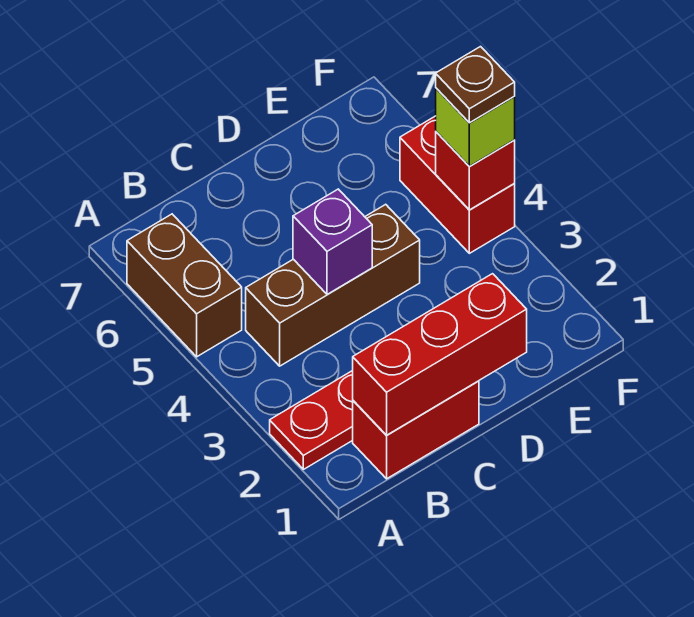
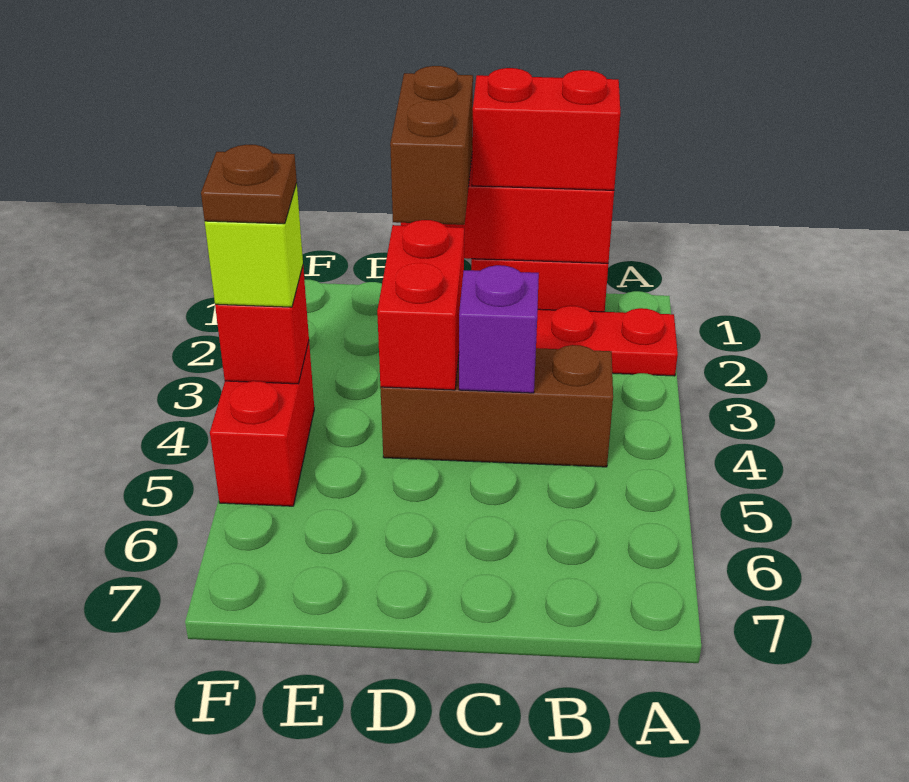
brown brick A5:A6 level 1 -> brown brick D1:D2 level 3
none -> red brick B1:C1 level 3
none -> red brick D3:D4 level 2

